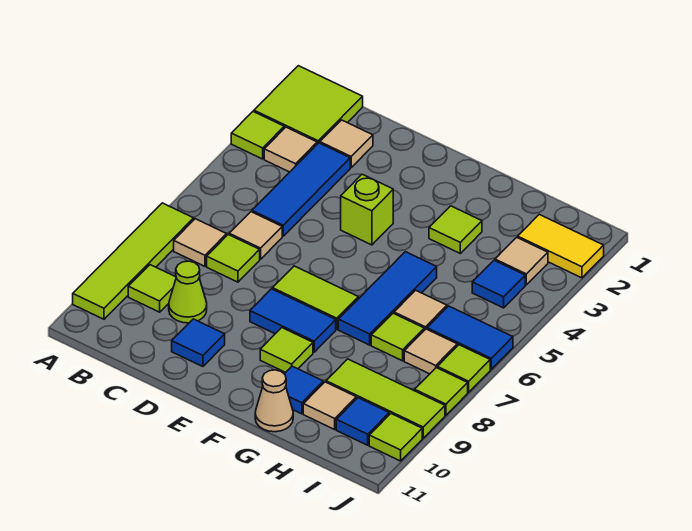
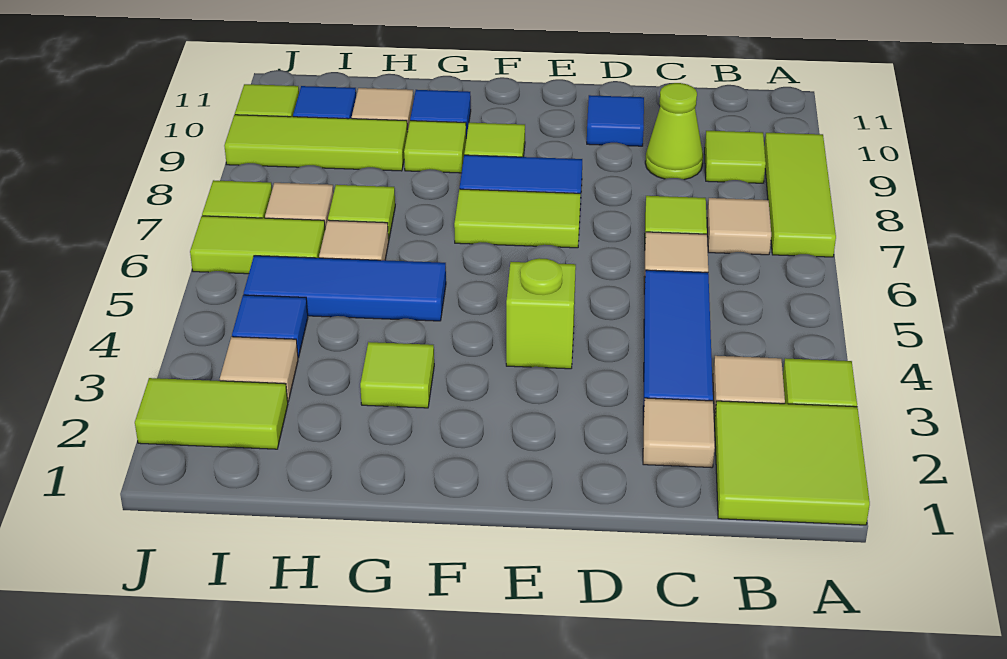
lime tile A7:A10 level 1 -> lime tile A7:A9 level 1
blue tile G5:G7 level 1 -> blue tile G5:I5 level 1
tan cone G11 level 1 -> none
yellow tile I2:J2 level 1 -> lime tile I2:J2 level 1
blue tile I6:J6 level 1 -> lime tile I6:J6 level 1
lime tile J8 level 1 -> lime tile G9 level 1

